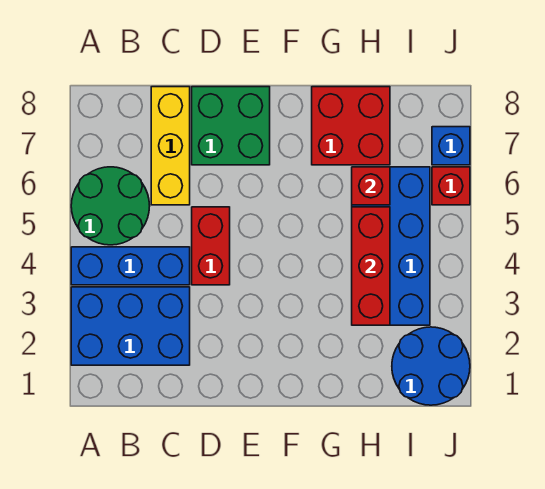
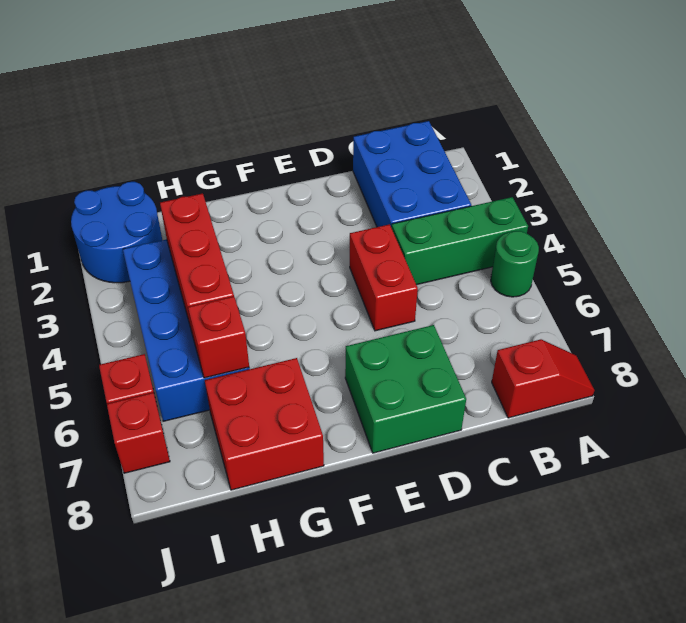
blue brick A2:C3 level 1 -> blue brick B1:C3 level 1
blue brick A4:C4 level 1 -> green brick A4:C4 level 1
green round brick A5:B6 level 1 -> green round brick A5 level 1
none -> red slope A8:B8 level 1 top B
yellow brick C6:C8 level 1 -> none
blue brick J7 level 1 -> red brick J7 level 1

